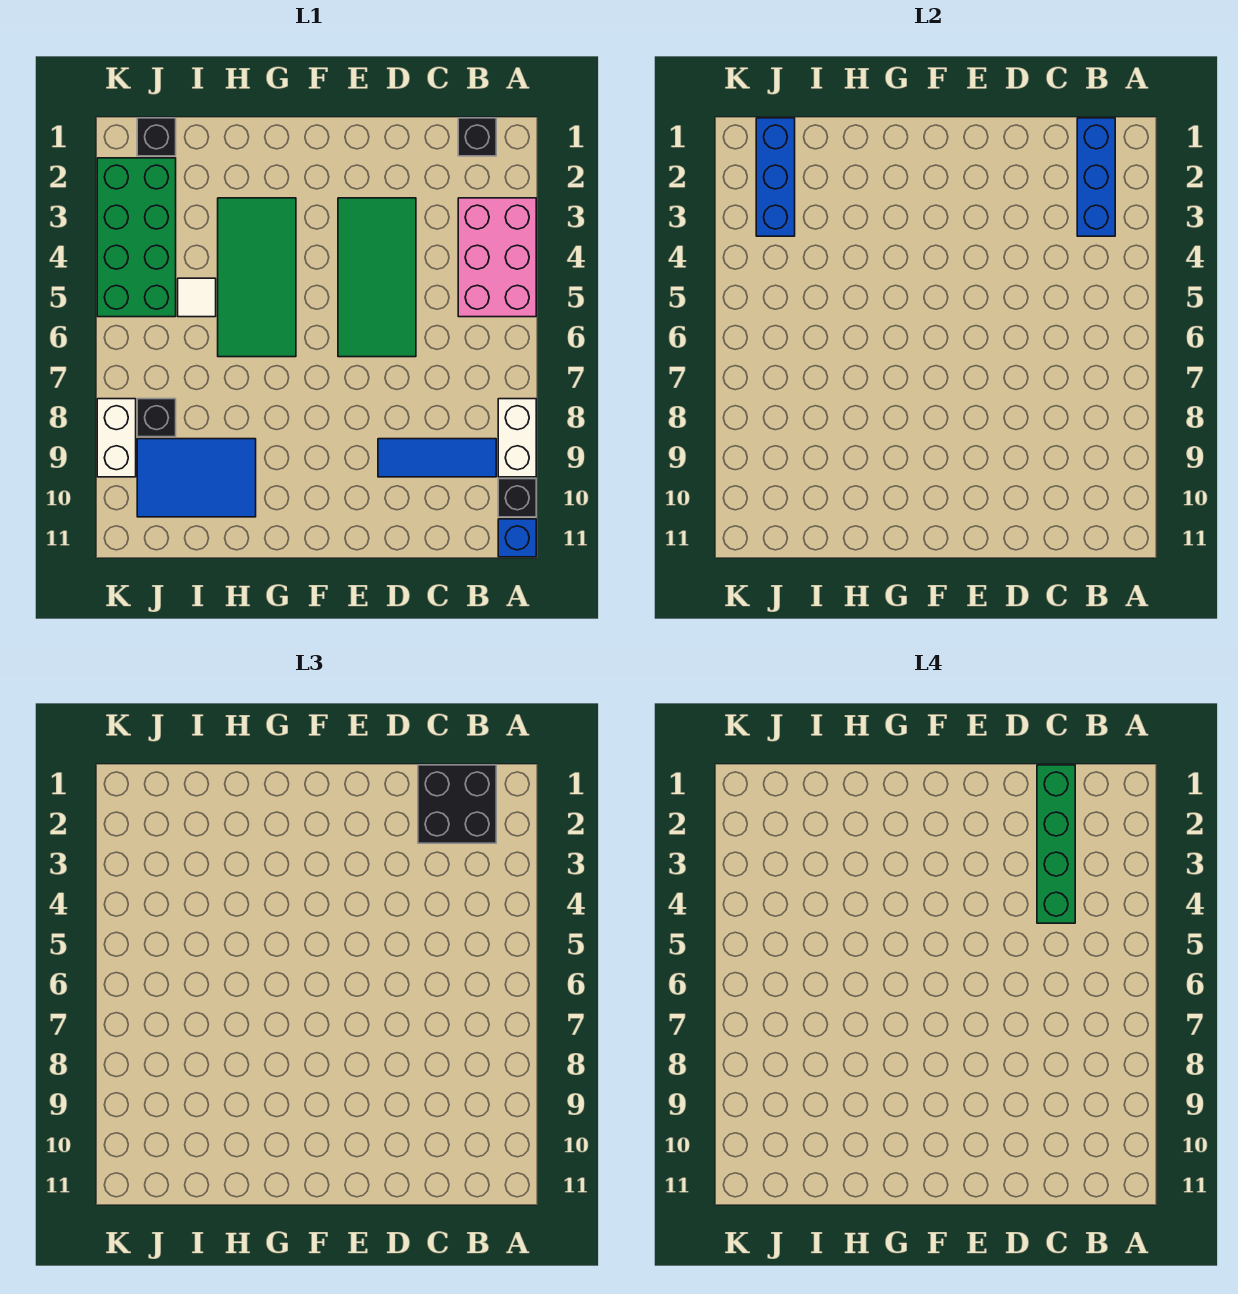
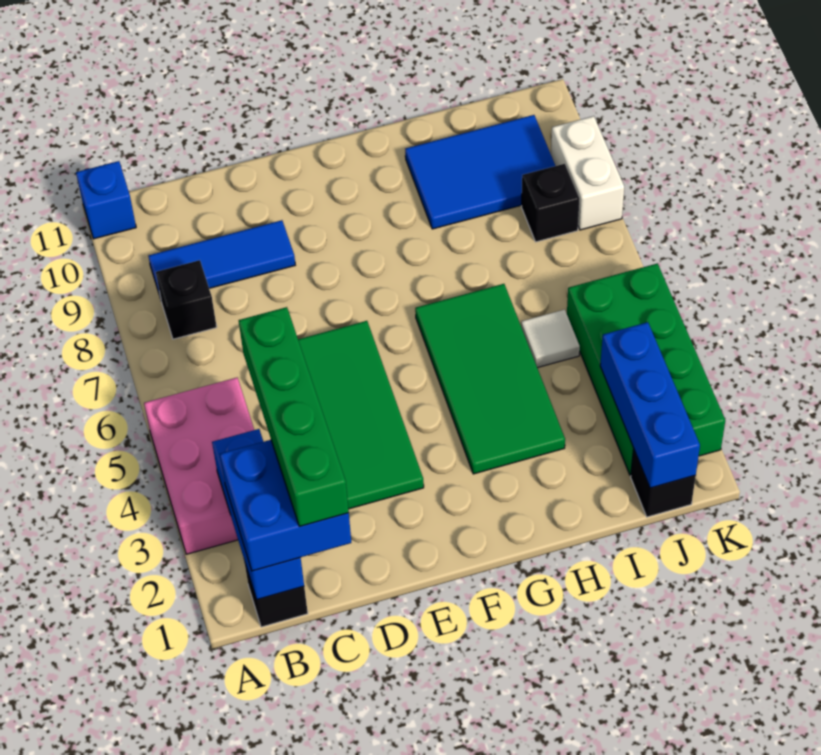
white brick A8:A9 level 1 -> none
black brick A10 level 1 -> black brick B8 level 1
black brick B1:C2 level 3 -> blue brick B1:C2 level 3

